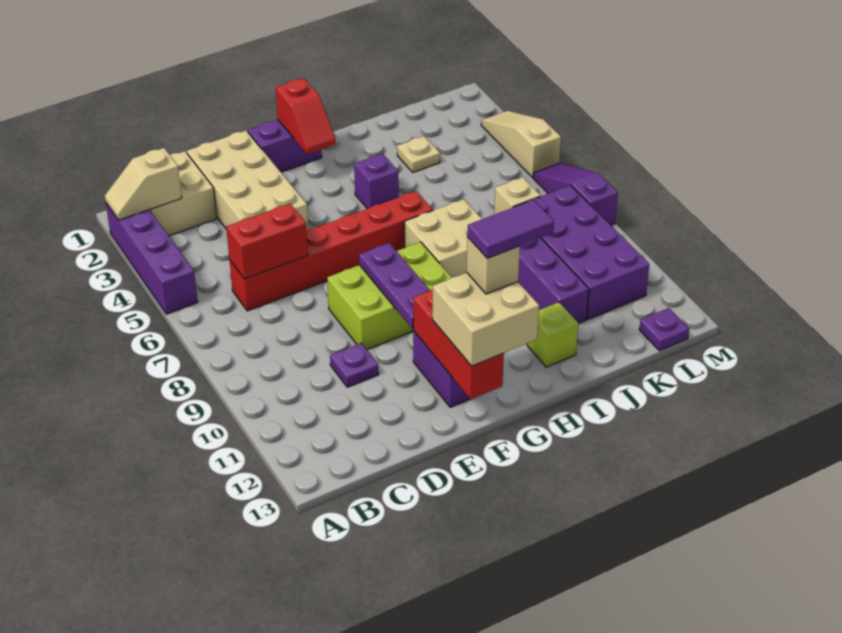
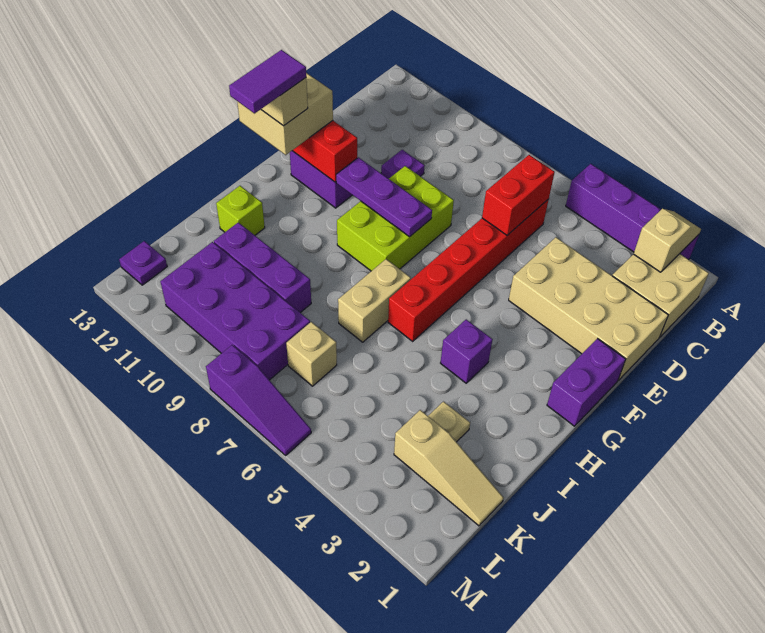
red slope G1:G2 level 2 top 1 -> none
tan brick H7:I8 level 1 -> tan brick H7:I7 level 1
tan slope M3:M5 level 1 top 5 -> tan slope K1:K3 level 1 top 3

